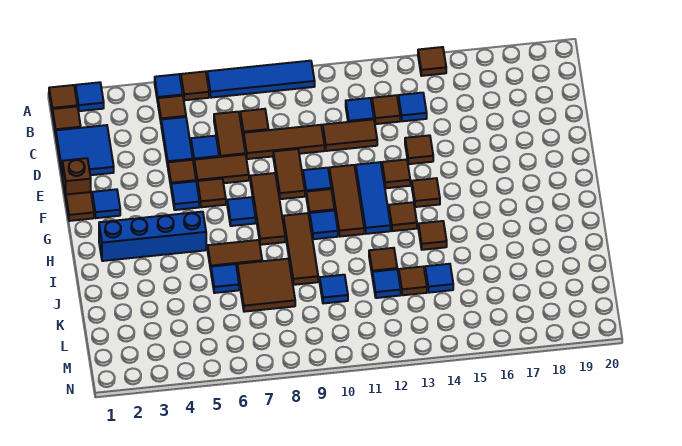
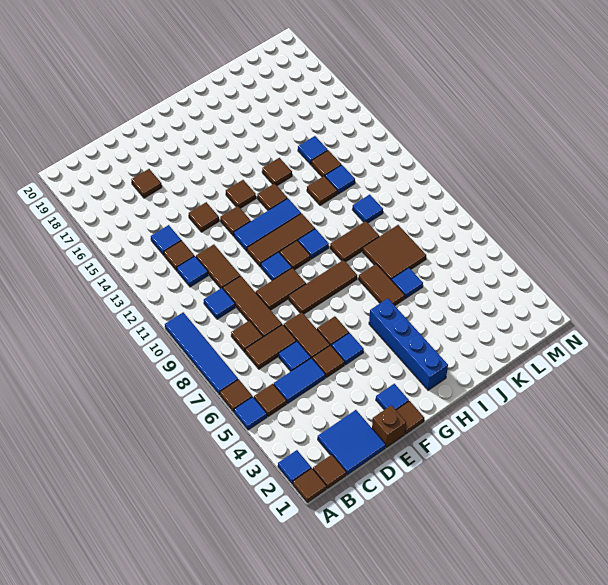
brown tile A15 level 1 -> brown tile D17 level 1
blue tile G7 level 1 -> blue tile C10 level 1
brown tile H9:J9 level 1 -> brown tile I9:J9 level 1

